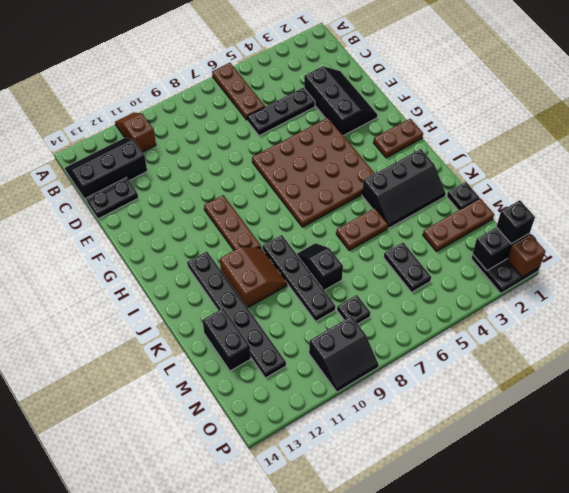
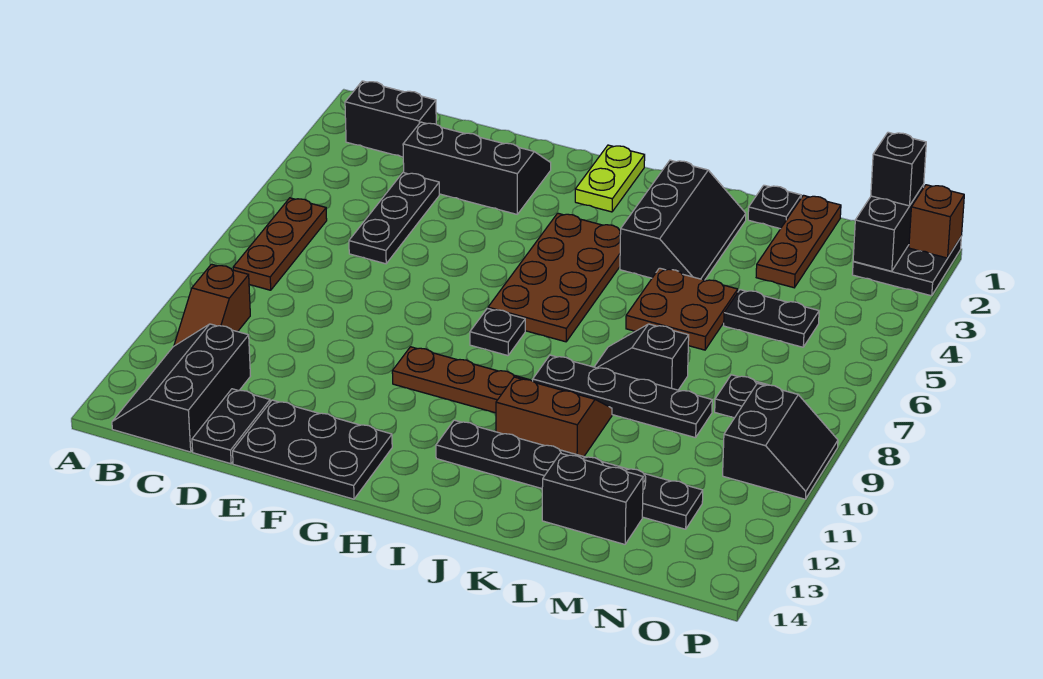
brown plate A6:C6 level 1 -> brown plate B6:B8 level 1
brown slope A11:B11 level 1 top B -> brown slope B10:B11 level 1 top 10
none -> black brick B2:C2 level 1
none -> black plate E13:G14 level 1
brown plate F4:I7 level 1 -> brown plate H4:I7 level 1
brown plate H1:H2 level 1 -> lime plate H1:H2 level 1
none -> black plate H8 level 1
brown plate K5:K6 level 1 -> brown plate K5:L6 level 1

